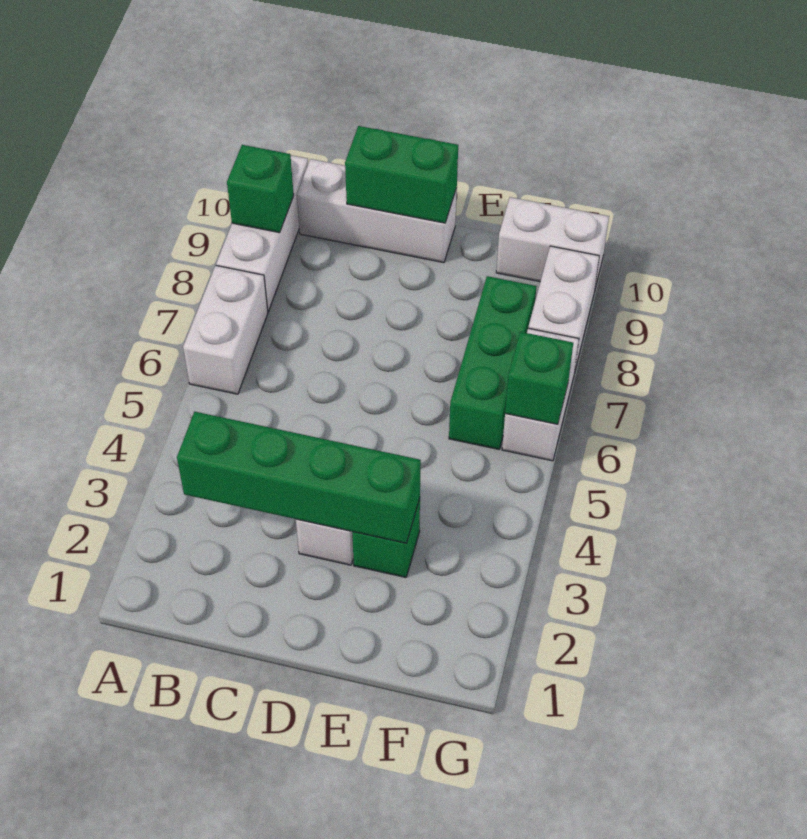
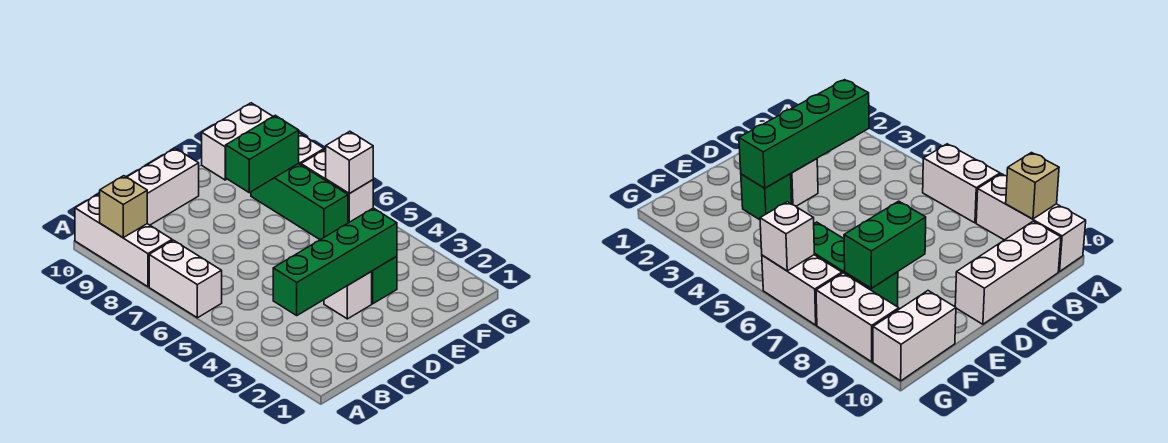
green brick A9 level 2 -> tan brick A9 level 2
green brick C10:D10 level 2 -> green brick E8:F8 level 2
green brick G6 level 2 -> white brick G6 level 2

